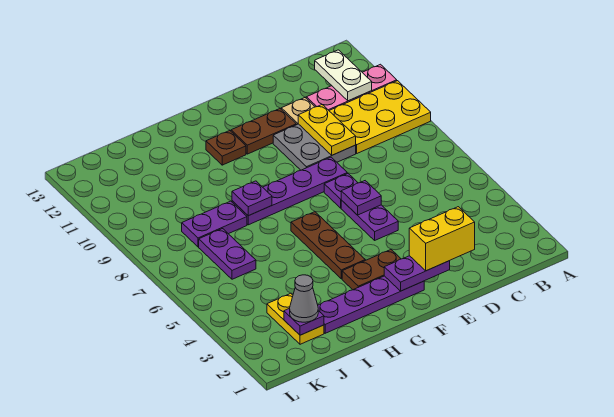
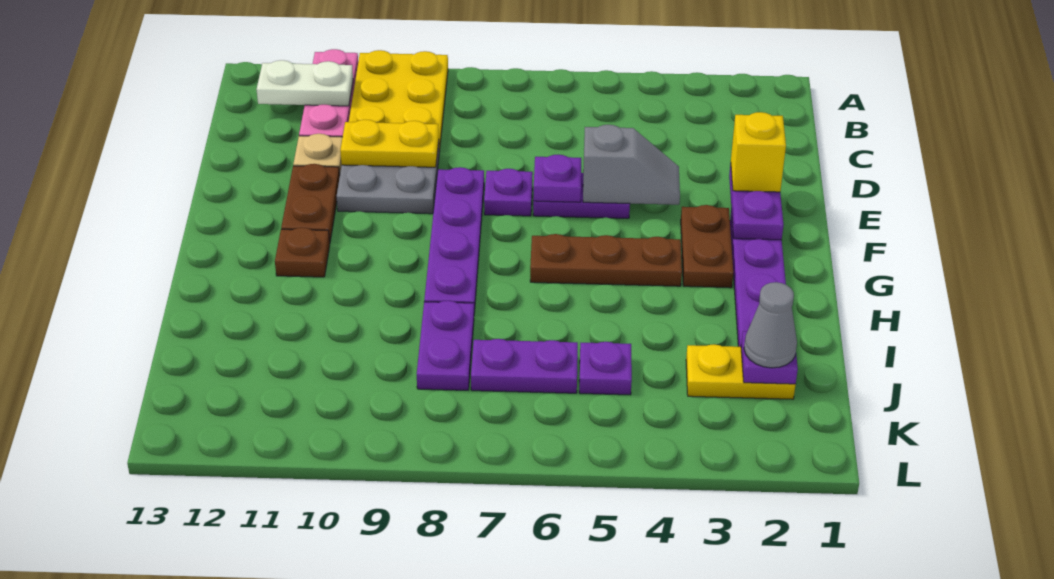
yellow brick D2:E2 level 3 -> yellow brick E2 level 3
none -> grey slope E4:E5 level 2 top 5
purple plate H8 level 2 -> purple plate J5 level 1

